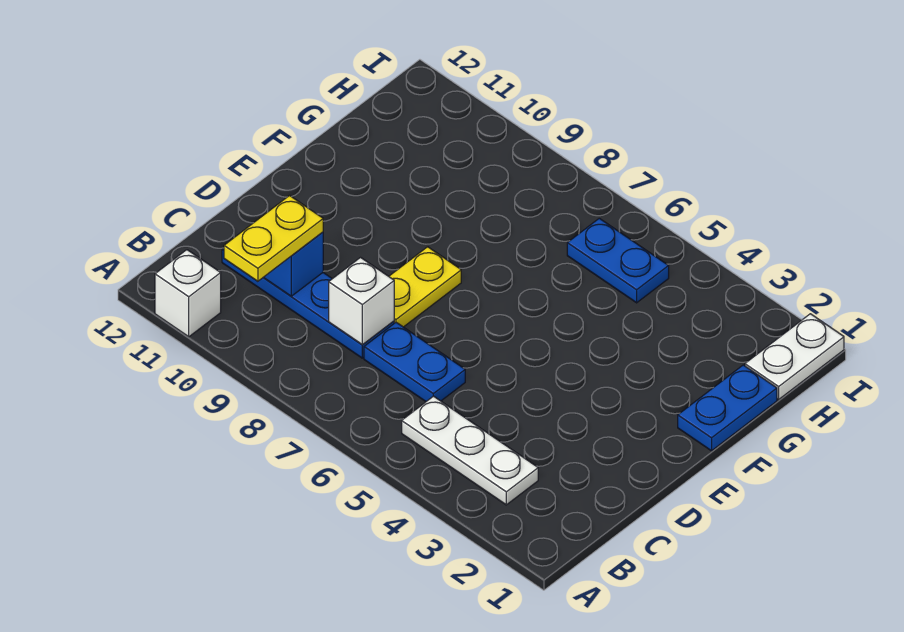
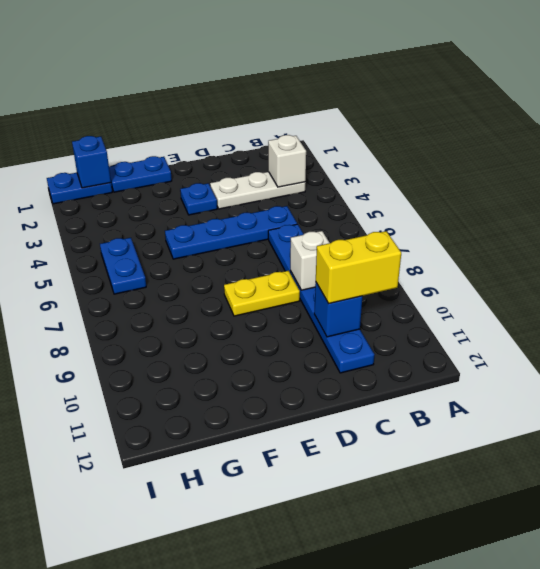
white brick A11 level 1 -> white brick B3 level 2
white plate B3:B5 level 1 -> white plate B3:D3 level 1
yellow plate B10:C10 level 3 -> yellow brick B10:C10 level 3
none -> blue plate C5:F5 level 1
none -> blue plate E3 level 1
white plate H1:I1 level 1 -> blue plate H1:I1 level 1
none -> blue brick H1 level 2

